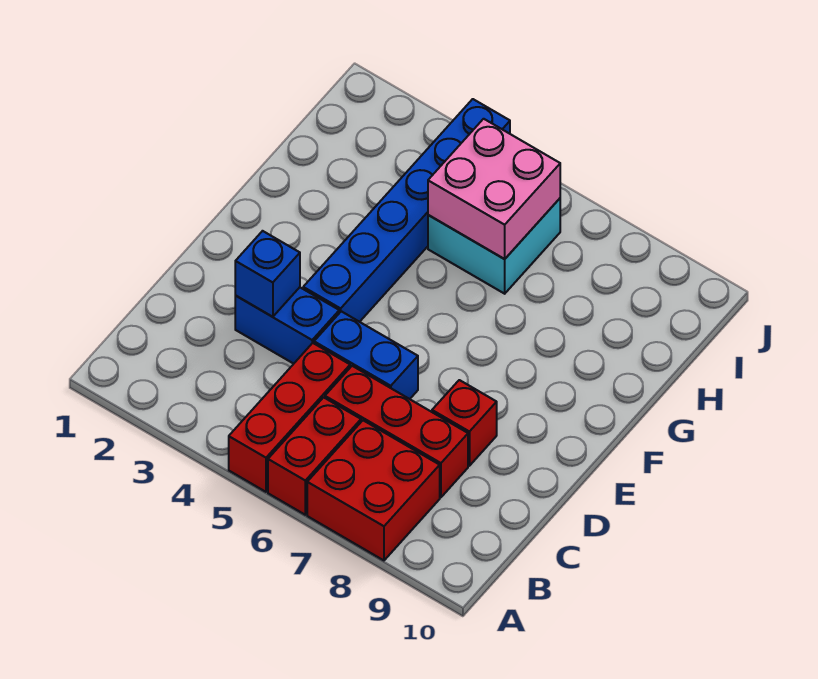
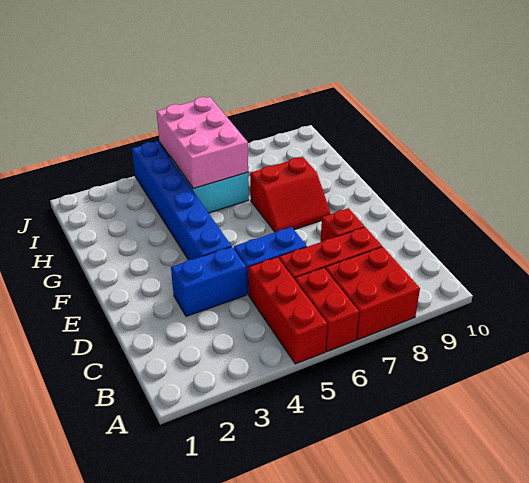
blue brick D3 level 2 -> none
none -> red slope F7:G8 level 1 top G
pink brick H5:I6 level 2 -> pink brick H5:J6 level 2

